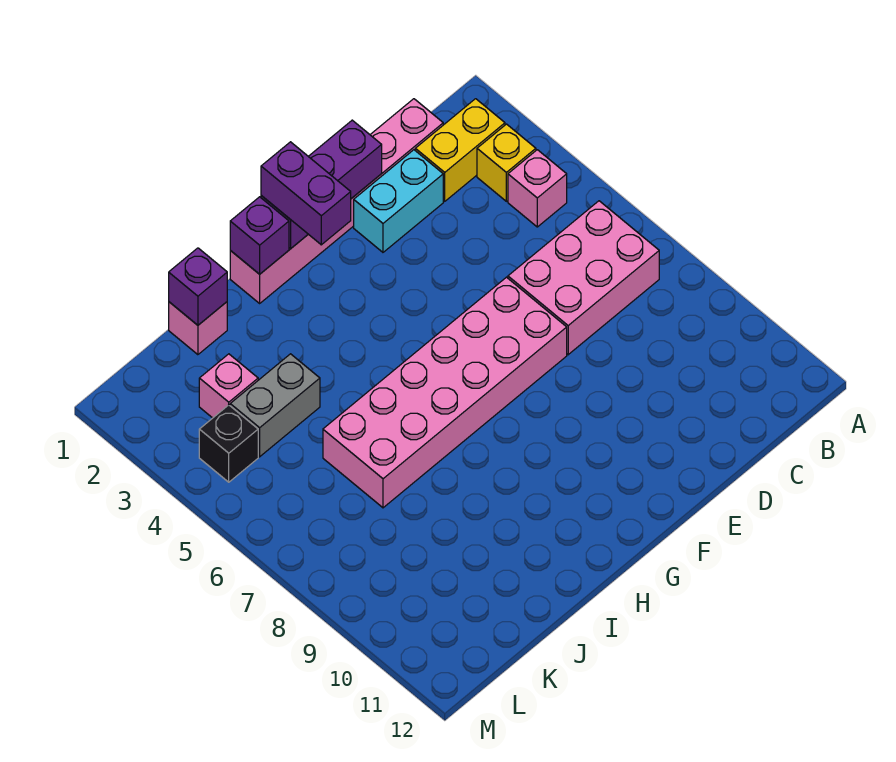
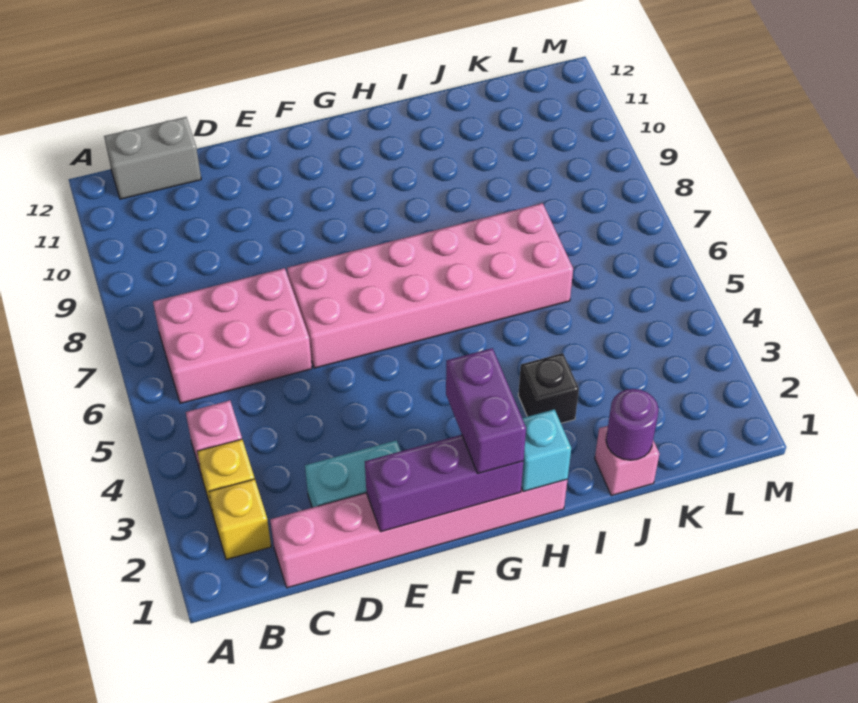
yellow brick B2:C2 level 1 -> yellow brick B2 level 1
purple brick H1 level 2 -> cyan brick H1 level 2
purple brick J1 level 2 -> purple round brick J1 level 2
grey brick J4:K4 level 1 -> grey brick B12:C12 level 1
pink brick K3 level 1 -> none
black brick L4 level 1 -> black brick I3 level 1

